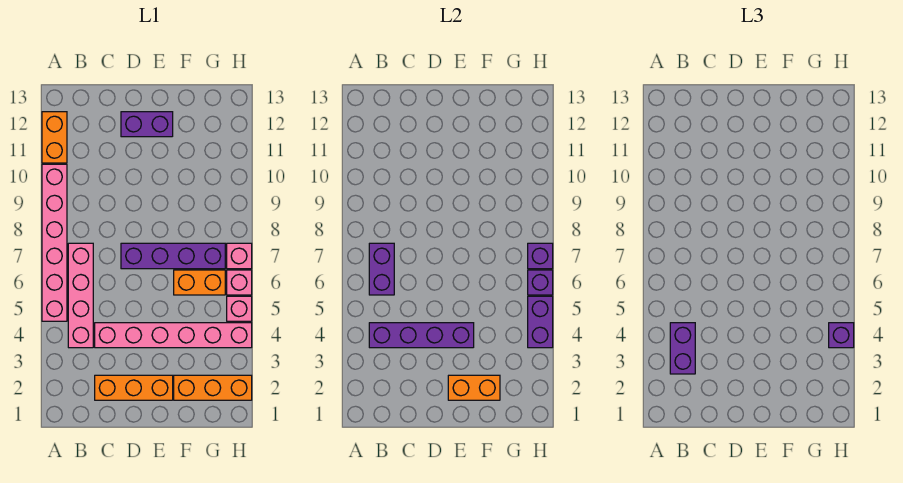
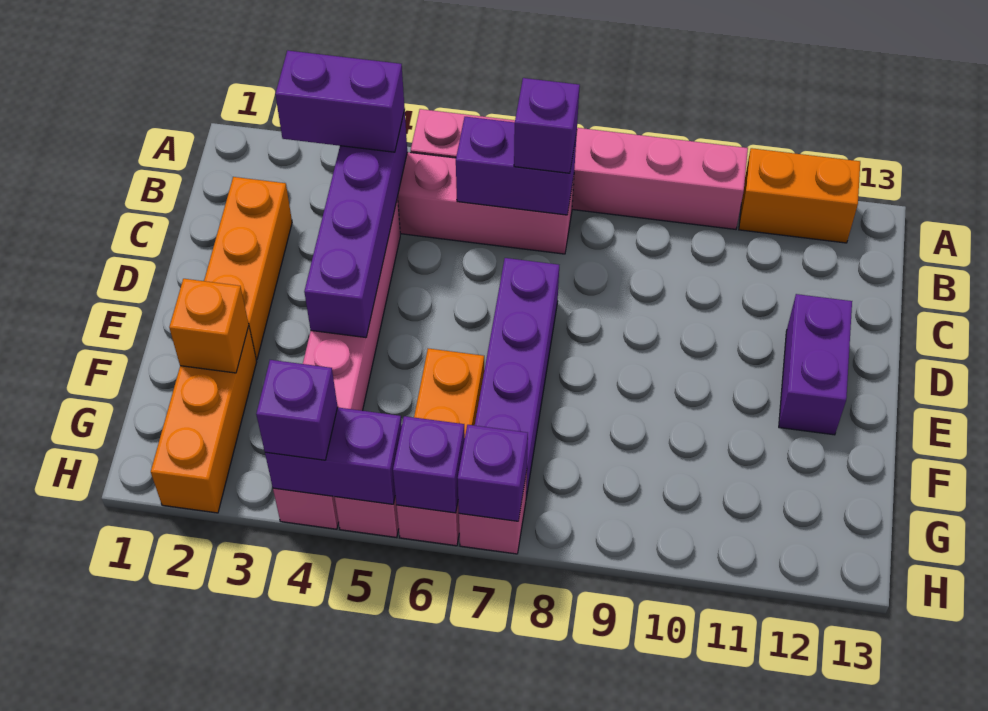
none -> purple brick B7 level 3
orange brick E2:F2 level 2 -> orange brick F2 level 2

